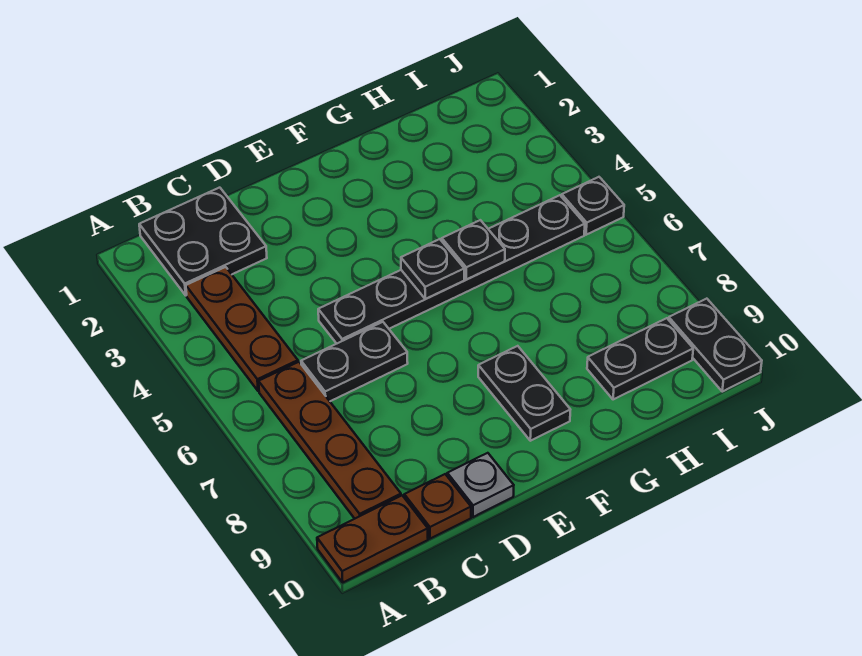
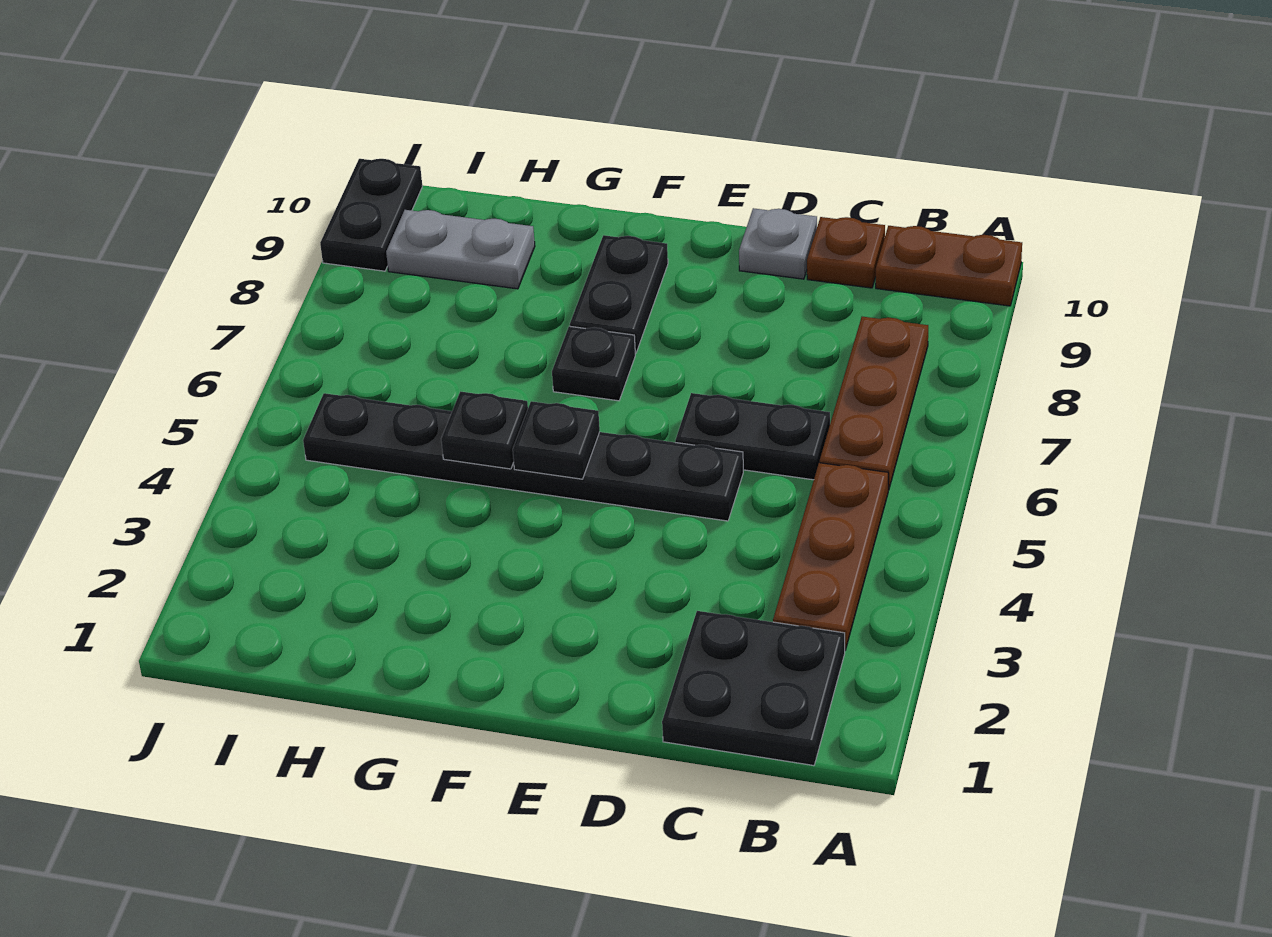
brown plate B6:B9 level 1 -> brown plate B6:B8 level 1
black plate H9:I9 level 1 -> grey plate H9:I9 level 1
black plate J5 level 1 -> black plate F7 level 1

